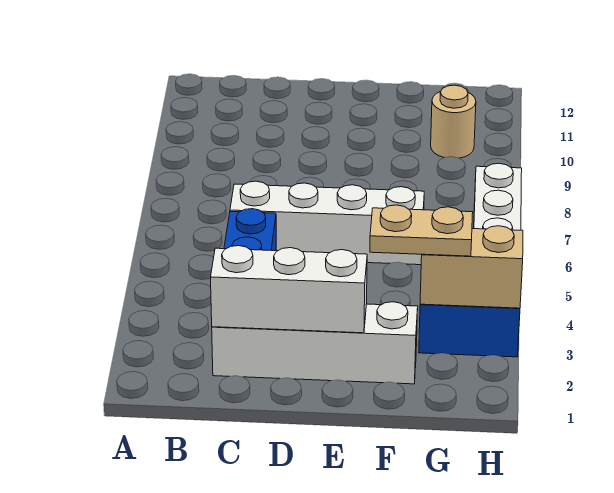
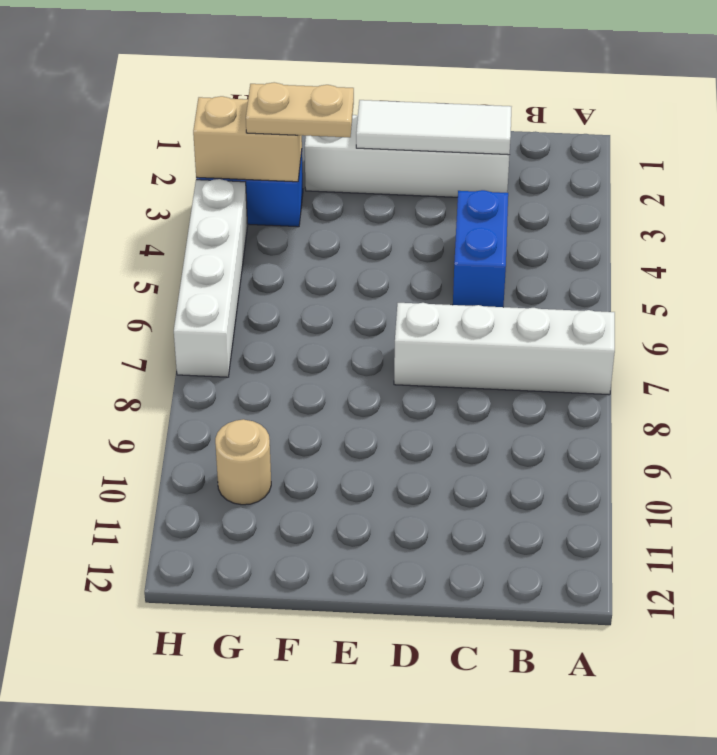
white brick C2:E2 level 2 -> white tile C2:E2 level 2
white brick C6:F6 level 1 -> white brick A7:D7 level 1

